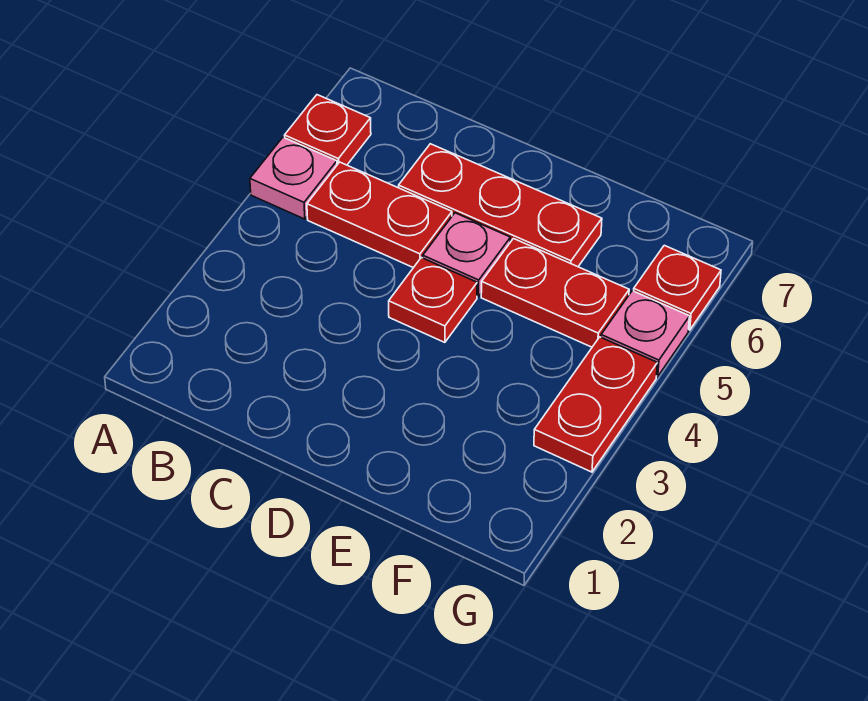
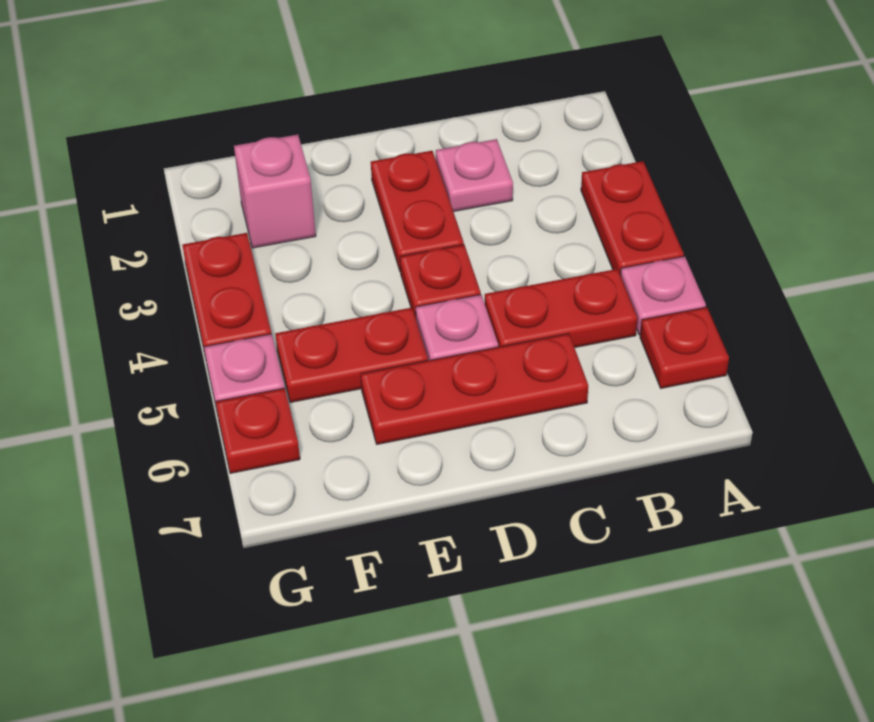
none -> red plate A3:A4 level 1
none -> pink plate C2 level 1
none -> red plate D2:D3 level 1
none -> pink brick F2 level 1

